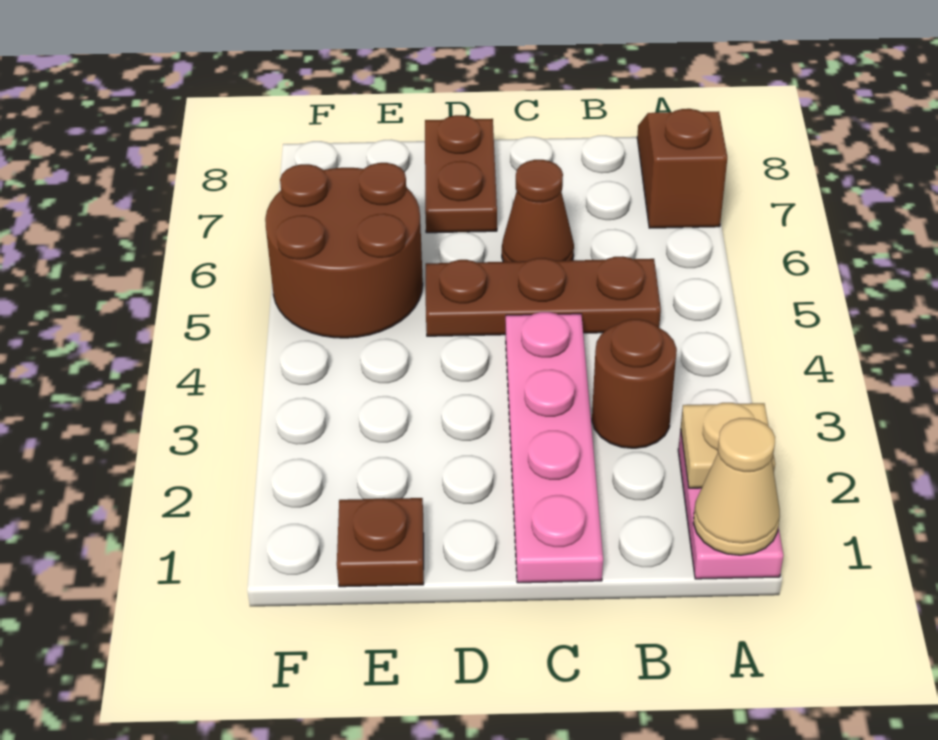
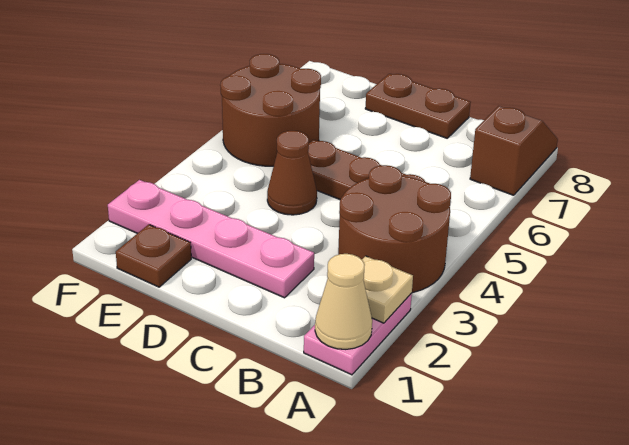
brown round brick B3 level 1 -> brown round brick A3:B4 level 1
pink plate C1:C4 level 1 -> pink plate C2:F2 level 1
brown cone C6 level 1 -> brown cone D4 level 1
brown plate D7:D8 level 1 -> brown plate C8:D8 level 1

